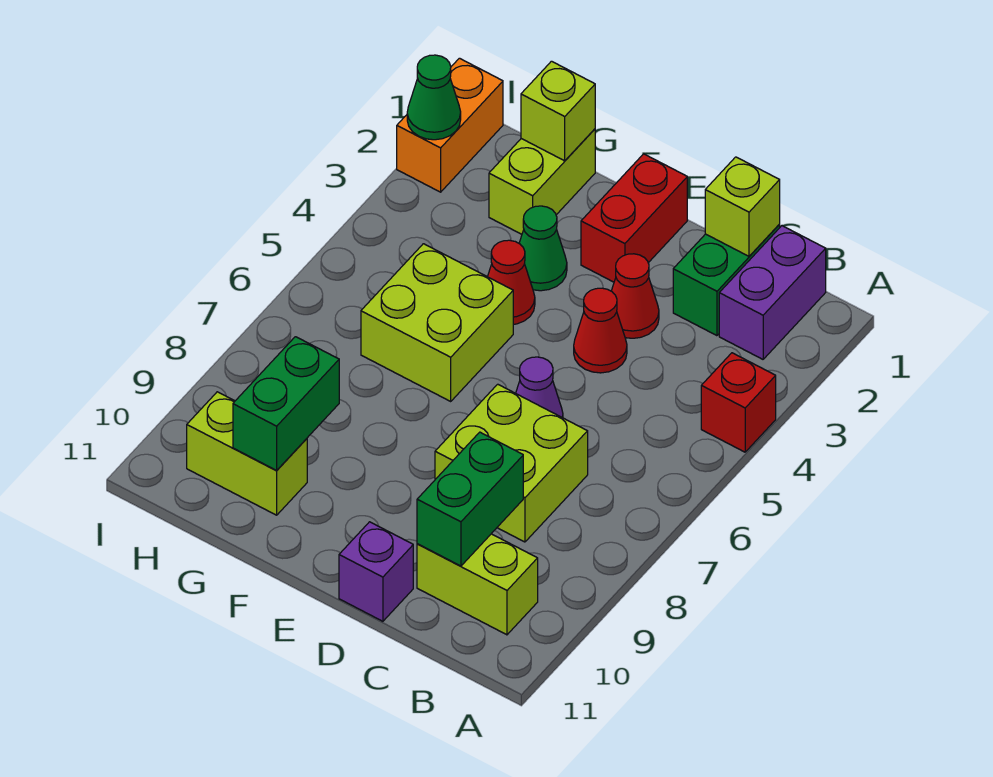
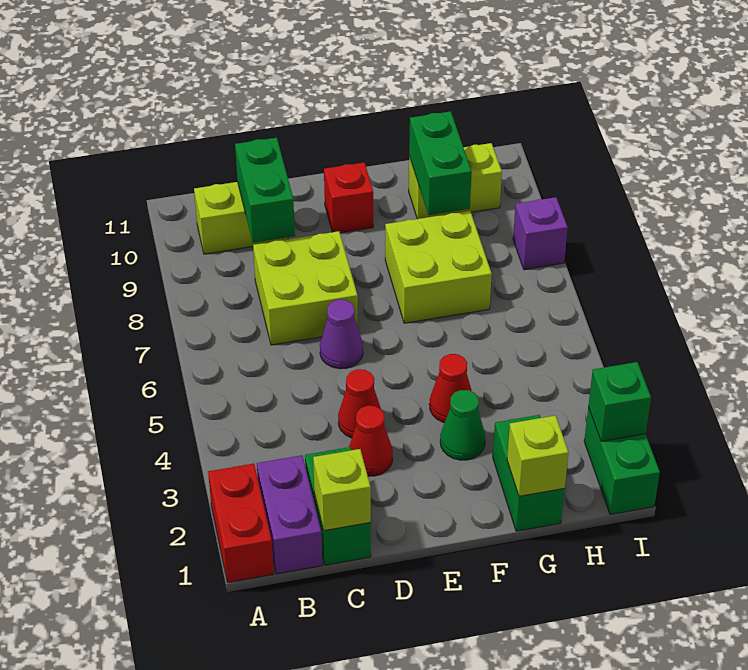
red brick A4 level 1 -> red brick E10 level 1
purple brick D11 level 1 -> purple brick I8 level 1
red brick E1:E2 level 1 -> red brick A1:A2 level 1
lime brick F5:G6 level 1 -> lime brick F7:G8 level 1
lime brick G1:G2 level 1 -> green brick G1:G2 level 1
orange brick I1:I2 level 1 -> green brick I1:I2 level 1
green cone I2 level 2 -> green brick I2 level 2

